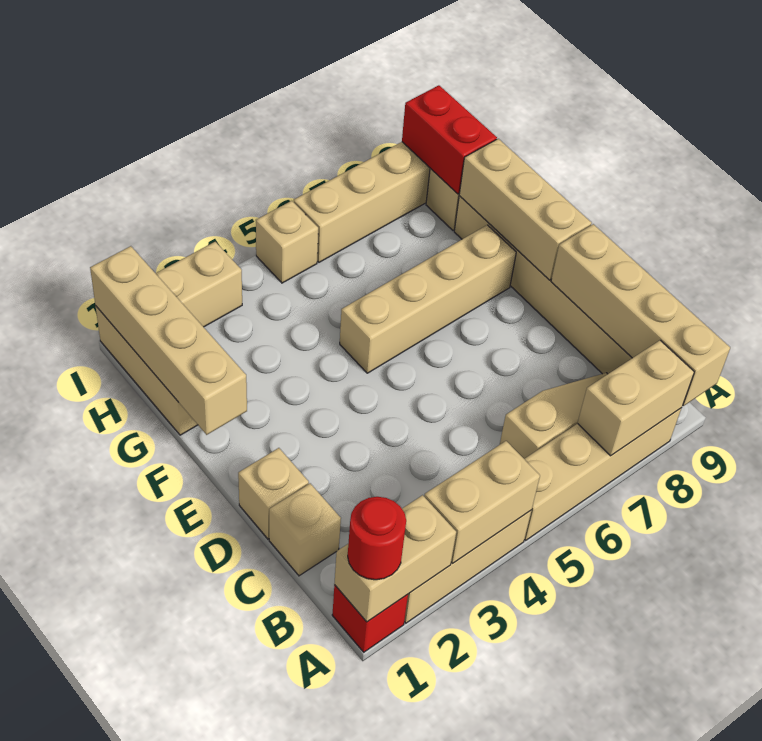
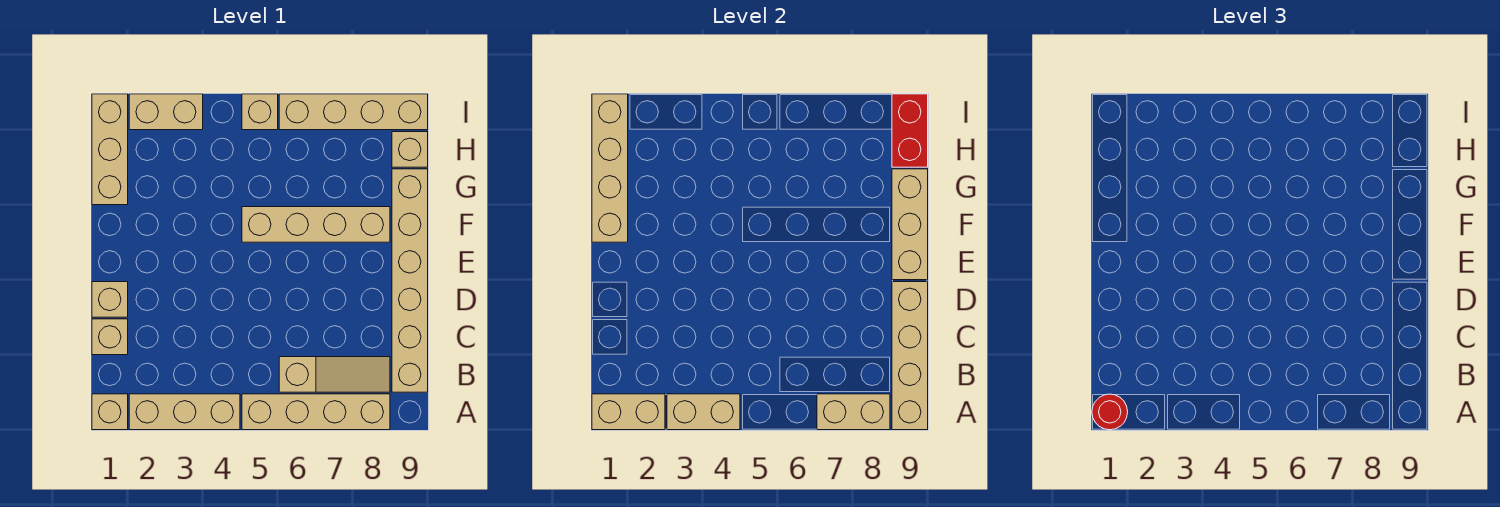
red brick A1 level 1 -> tan brick A1 level 1

